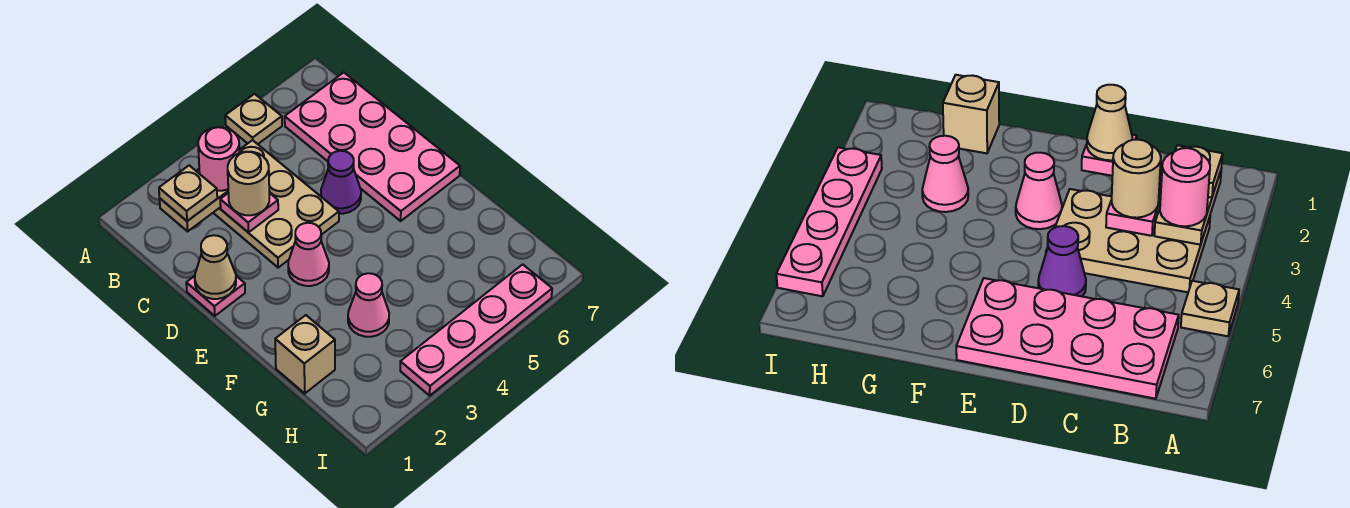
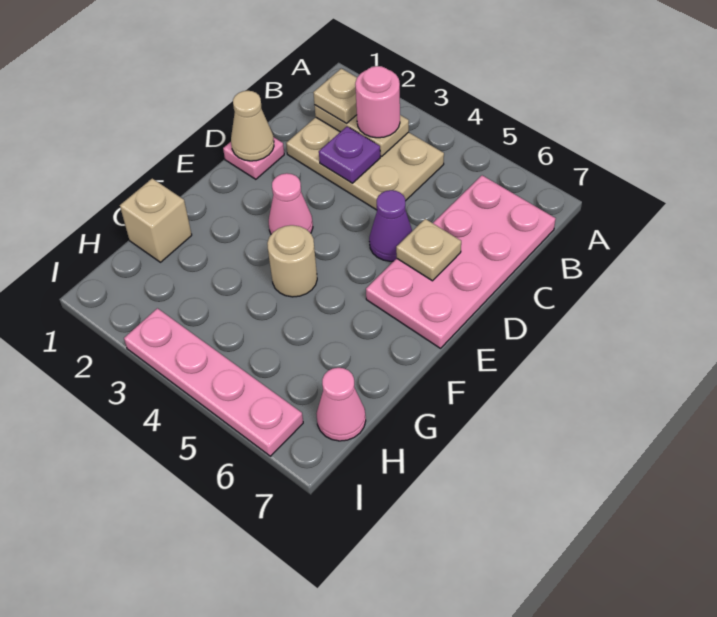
tan plate A5 level 1 -> tan plate D6 level 2
tan plate B3:D4 level 1 -> tan plate B2:C4 level 1
pink plate C3 level 2 -> purple plate C3 level 2
tan round brick C3 level 3 -> tan round brick F4 level 1
pink cone G3 level 1 -> pink cone H7 level 1

